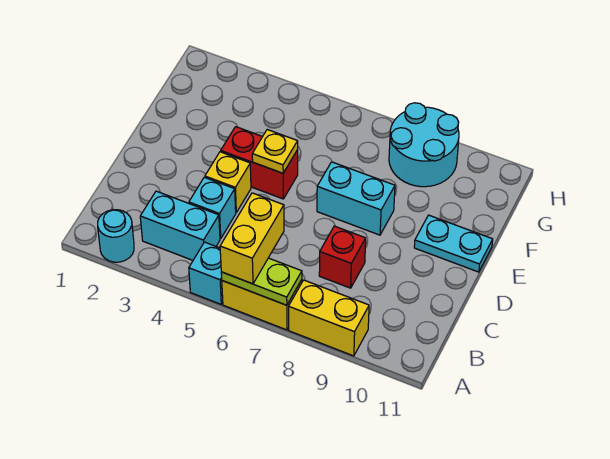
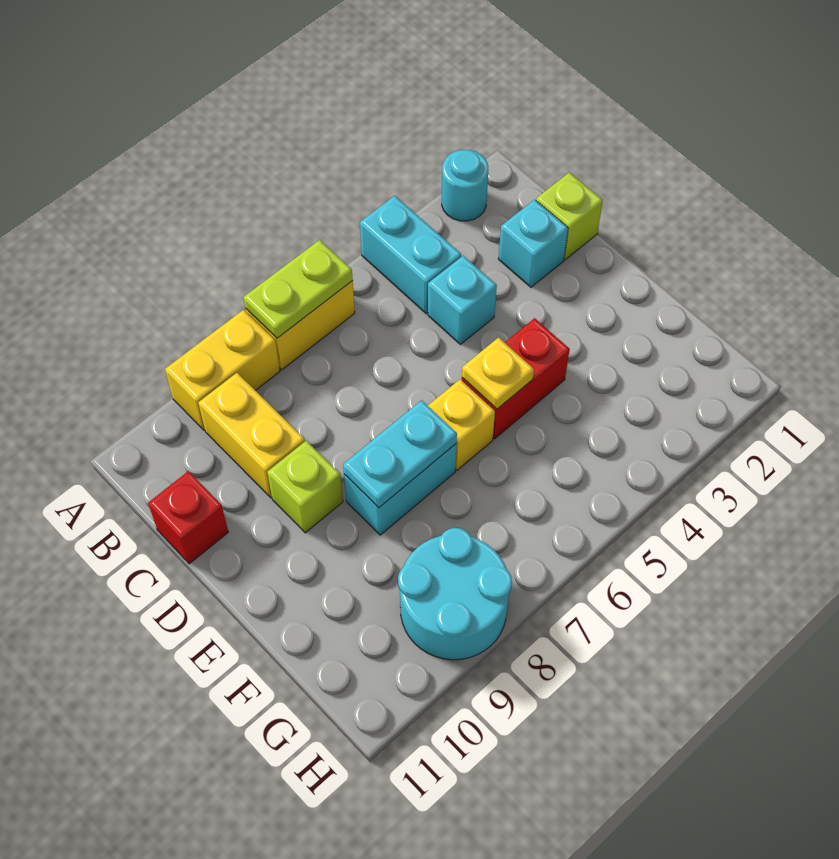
cyan brick A5 level 1 -> cyan brick C2 level 1
yellow brick A6:B6 level 3 -> yellow brick B9:C9 level 1
cyan brick B3:B4 level 1 -> cyan brick A4:B4 level 1
none -> lime brick C1 level 1
red brick C8 level 1 -> red brick C11 level 1
yellow brick D4 level 1 -> yellow brick E6 level 1
none -> lime brick D9 level 1
cyan plate E10:E11 level 1 -> cyan plate E7:E8 level 2

